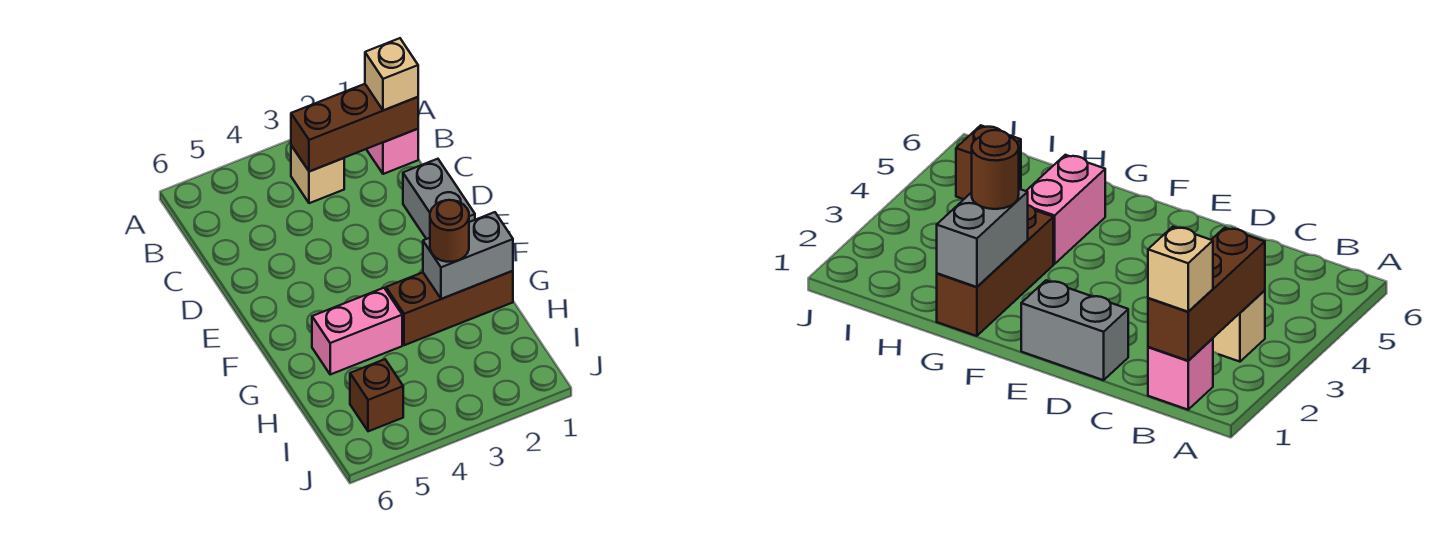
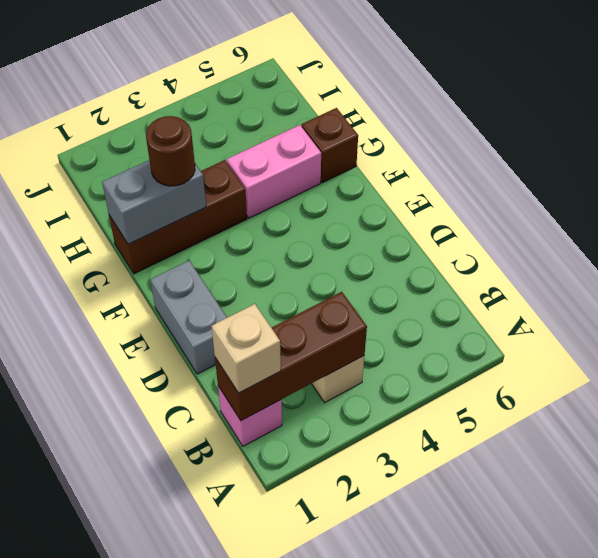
brown brick I5 level 1 -> brown brick G6 level 1

